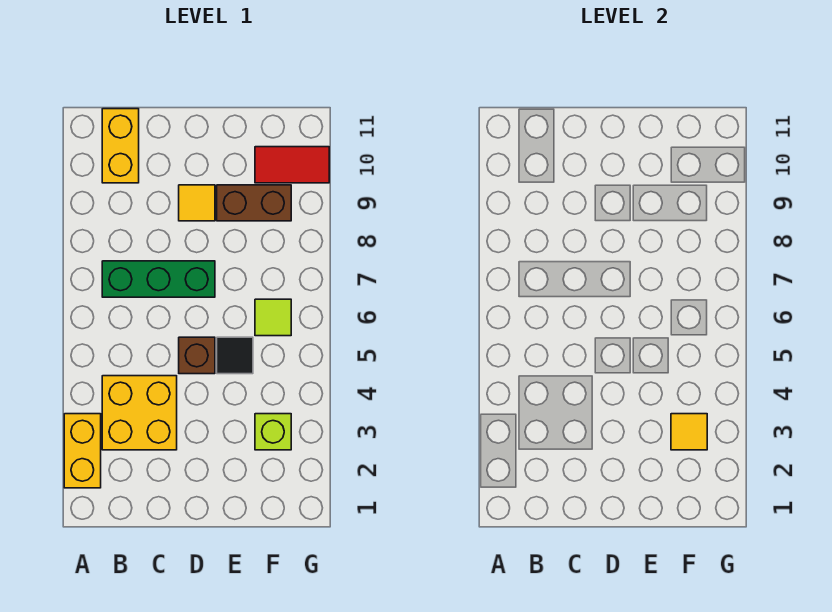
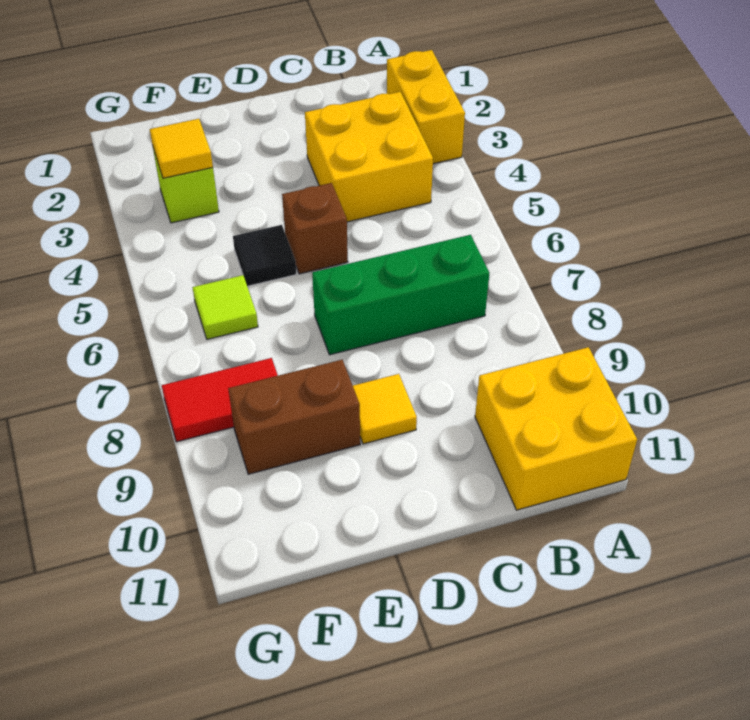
yellow brick B10:B11 level 1 -> yellow brick A10:B11 level 1
red tile F10:G10 level 1 -> red tile F8:G8 level 1

